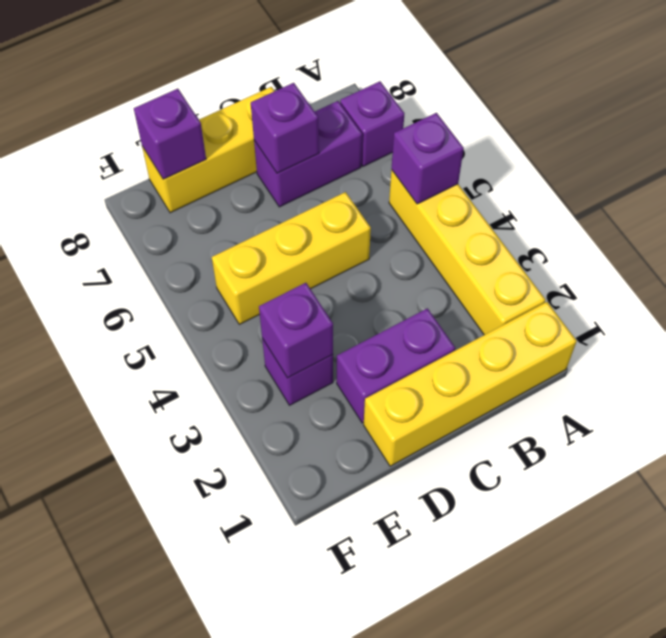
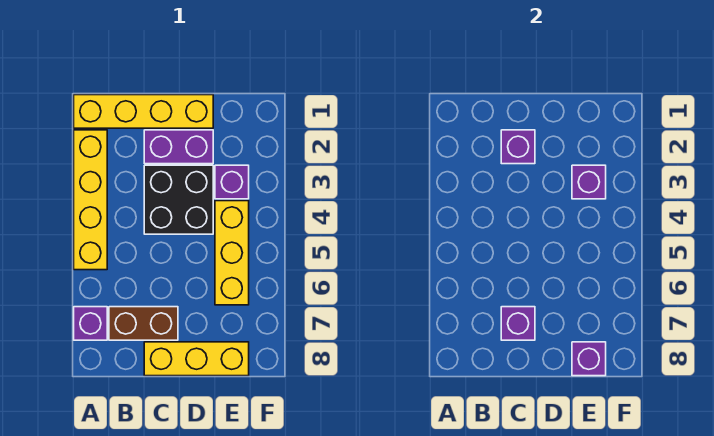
purple brick A5 level 2 -> purple brick C2 level 2
purple brick B7:C7 level 1 -> brown brick B7:C7 level 1
none -> black brick C3:D4 level 1
yellow brick C5:E5 level 1 -> yellow brick E4:E6 level 1

